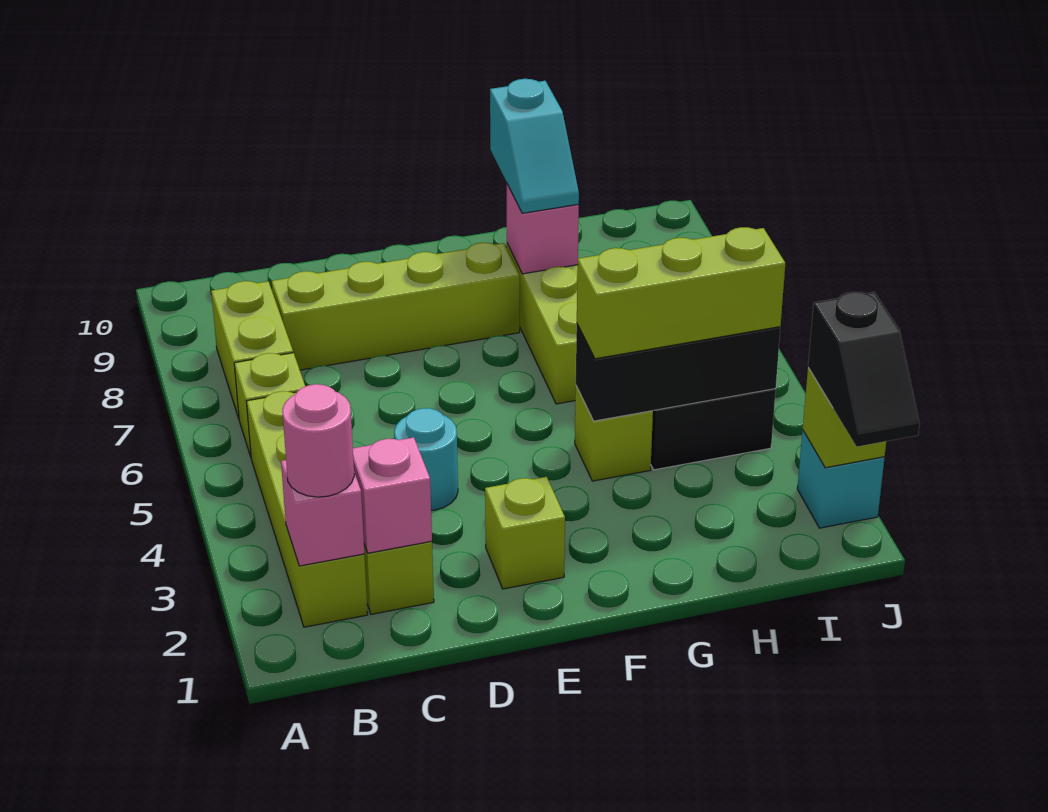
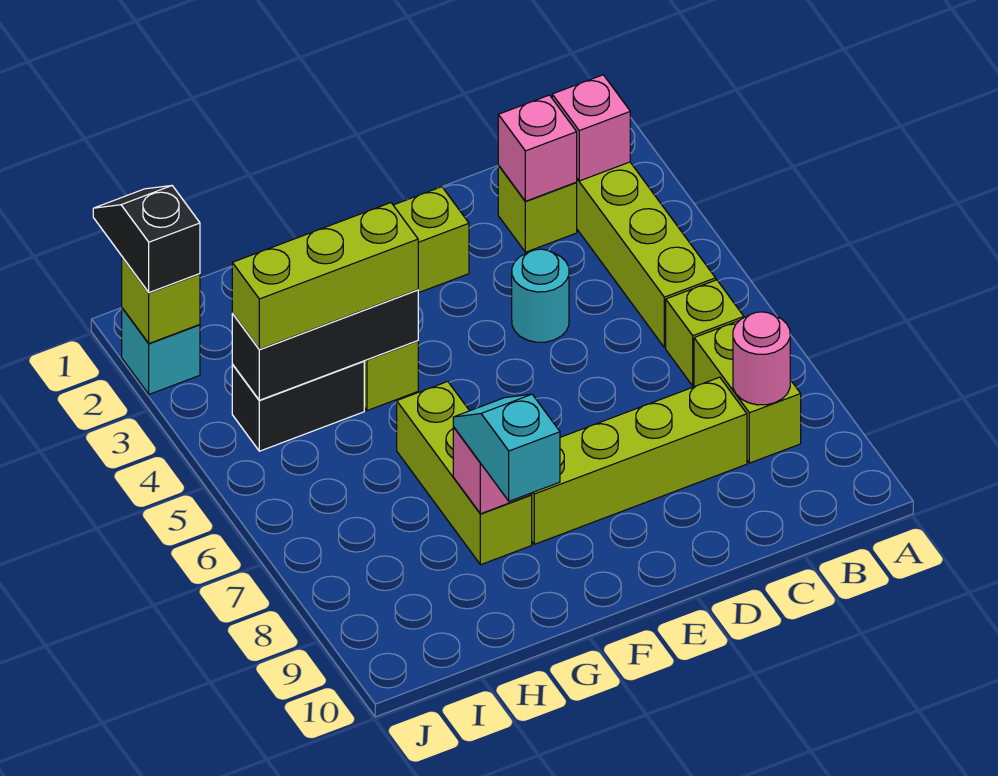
pink round brick B2 level 3 -> pink round brick B8 level 2

